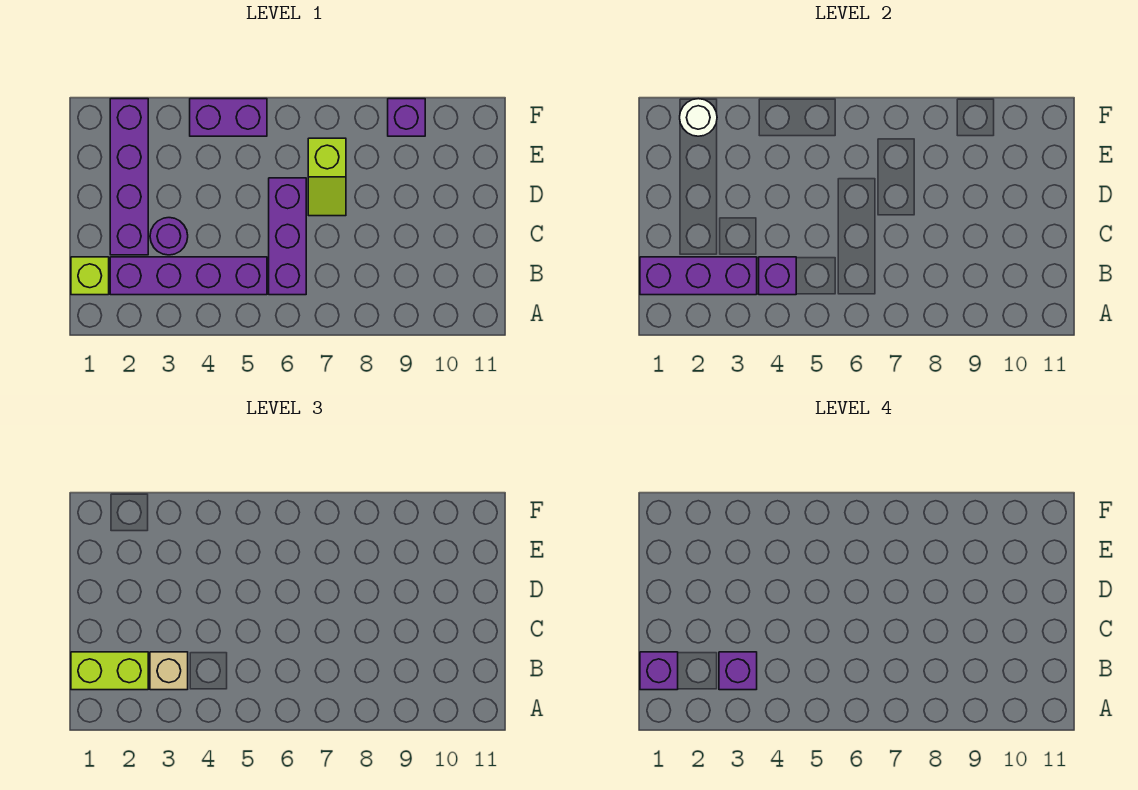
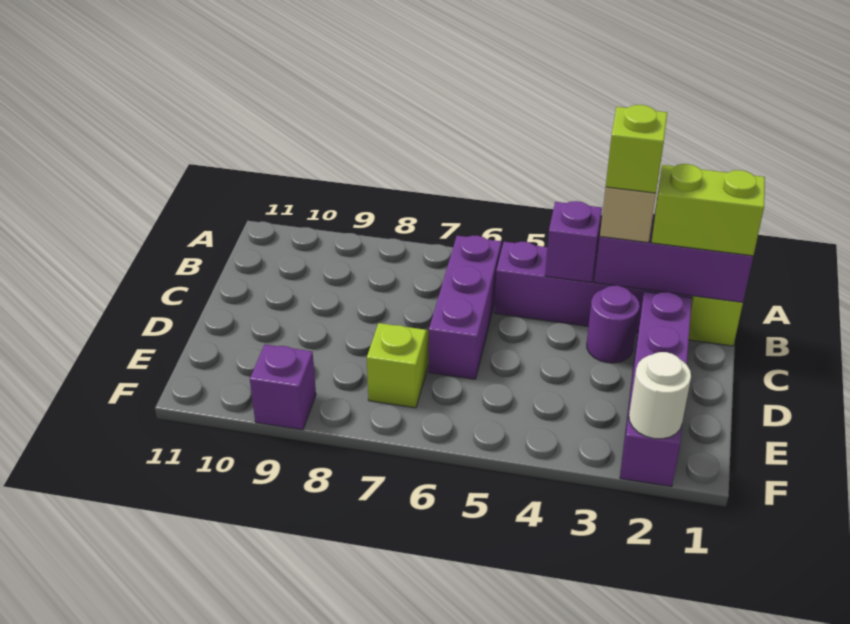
purple brick B1 level 4 -> none
purple brick B3 level 4 -> lime brick B3 level 4
purple brick F4:F5 level 1 -> none

